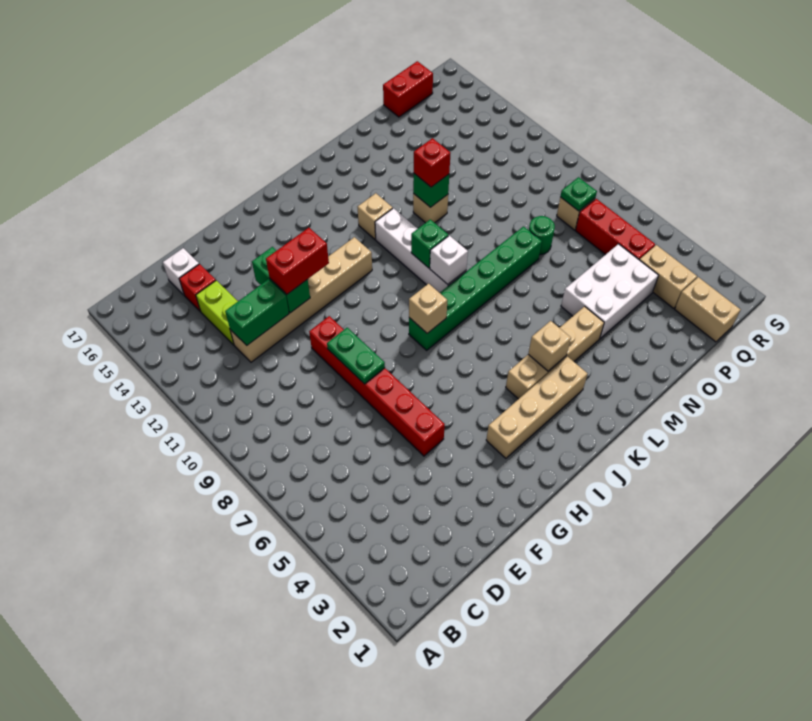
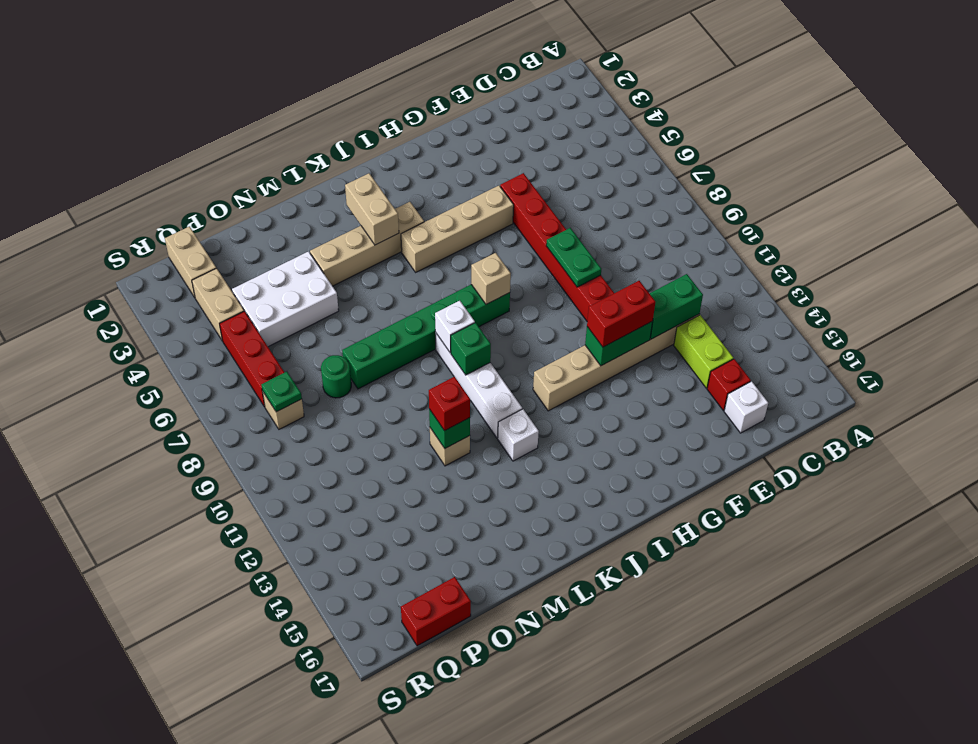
green brick F12:F13 level 2 -> green brick F12:G12 level 2
tan brick H3:K3 level 1 -> tan brick G5:J5 level 1
tan brick K4 level 2 -> tan brick K3:K4 level 2
tan brick K13 level 1 -> white brick K13 level 1

